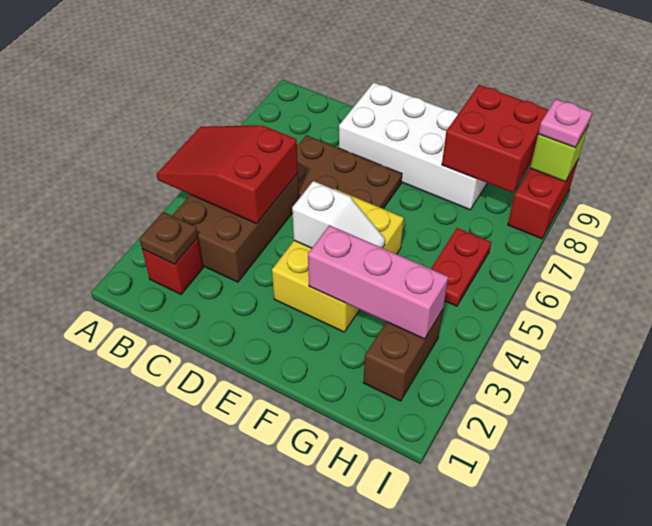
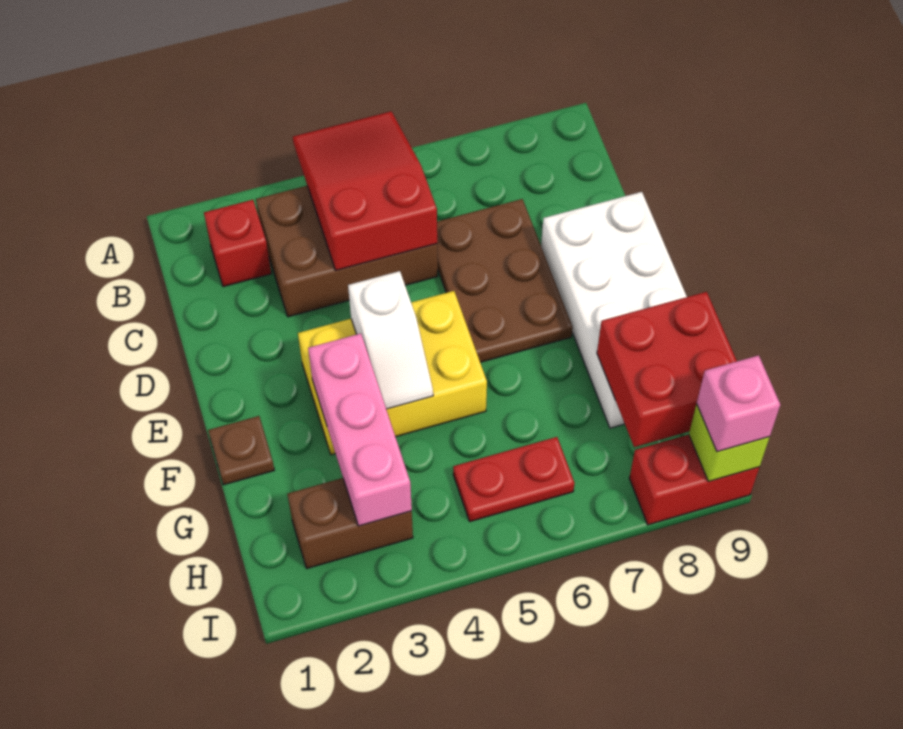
brown plate B2 level 2 -> brown plate F1 level 1
pink plate I9 level 3 -> pink brick I9 level 3

